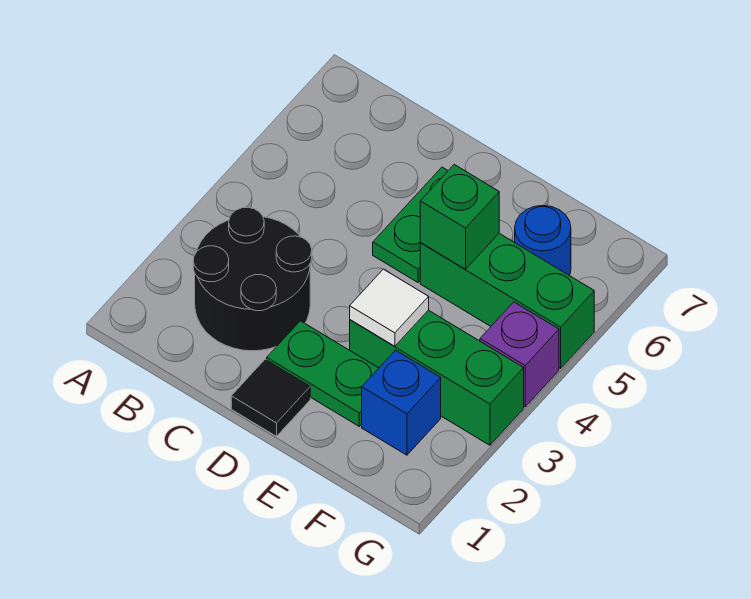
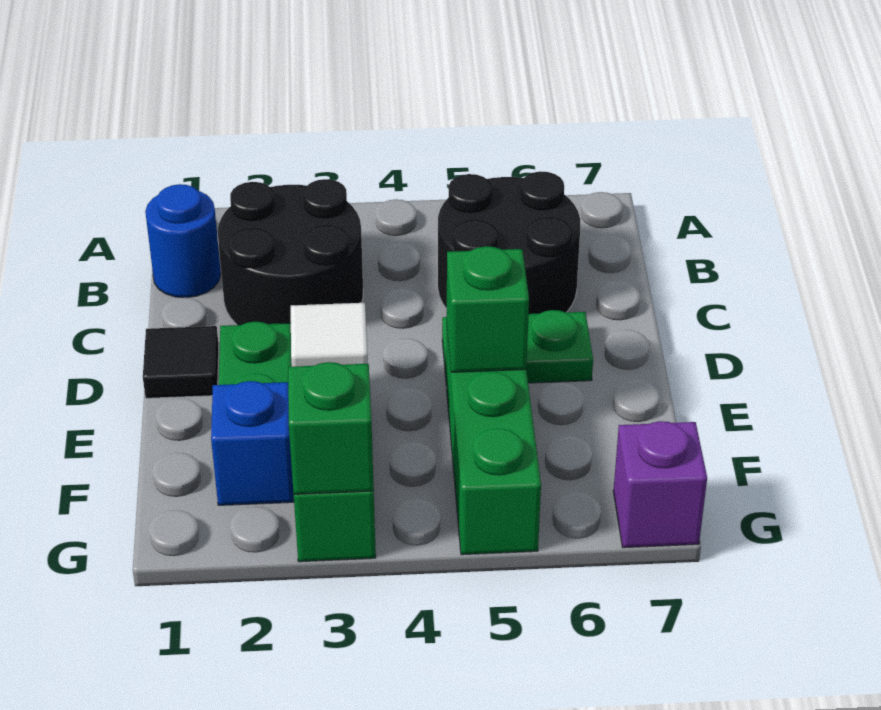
none -> black round brick B5:C6 level 1
blue round brick F6 level 1 -> blue round brick B1 level 1
none -> green brick G3 level 2
purple brick G4 level 1 -> purple brick G7 level 1

